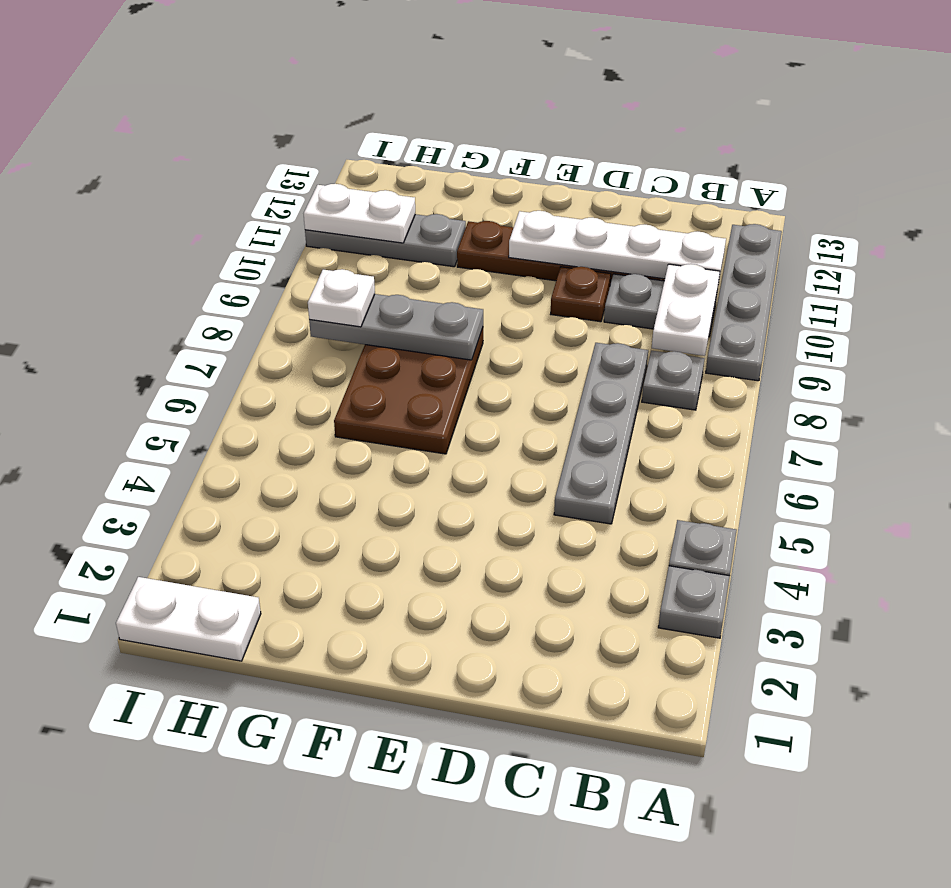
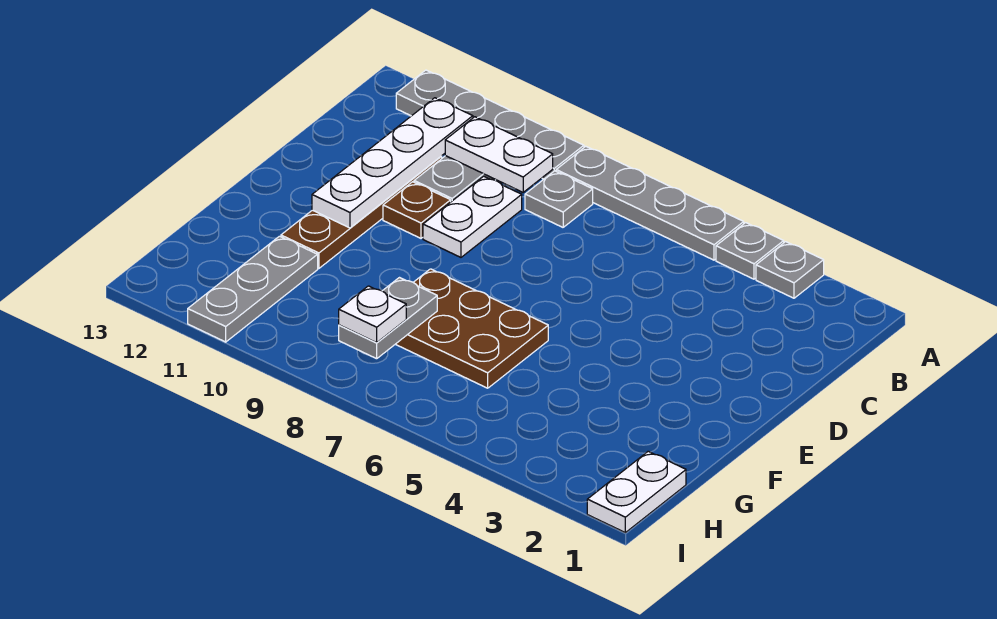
grey plate C5:C8 level 1 -> grey plate A5:A8 level 1
grey plate F8:H8 level 2 -> grey plate G8:H8 level 2
white plate H11:I11 level 2 -> white plate C9:D9 level 1

